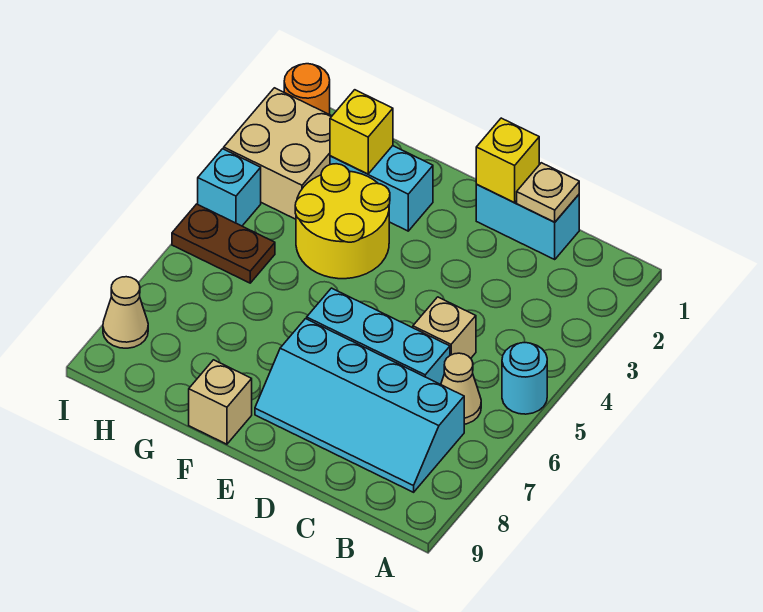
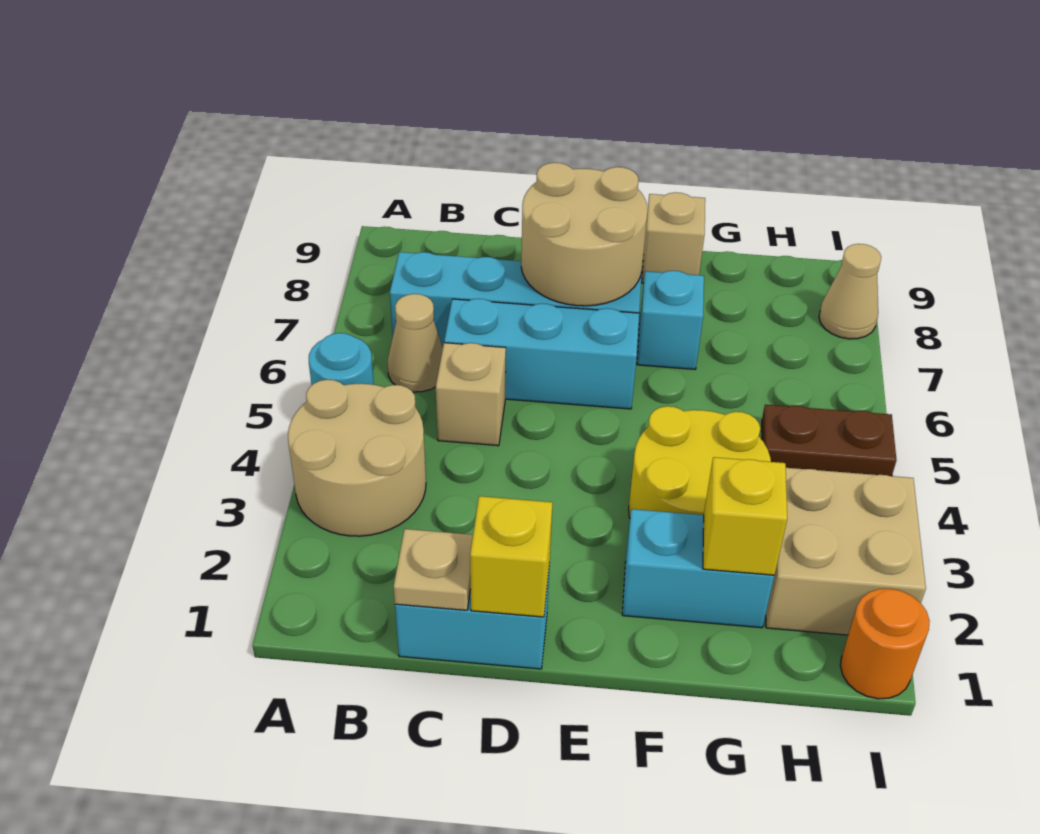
none -> tan round brick A3:B4 level 1
none -> tan round brick D7:E8 level 2
cyan brick I4 level 1 -> cyan brick F7 level 1

